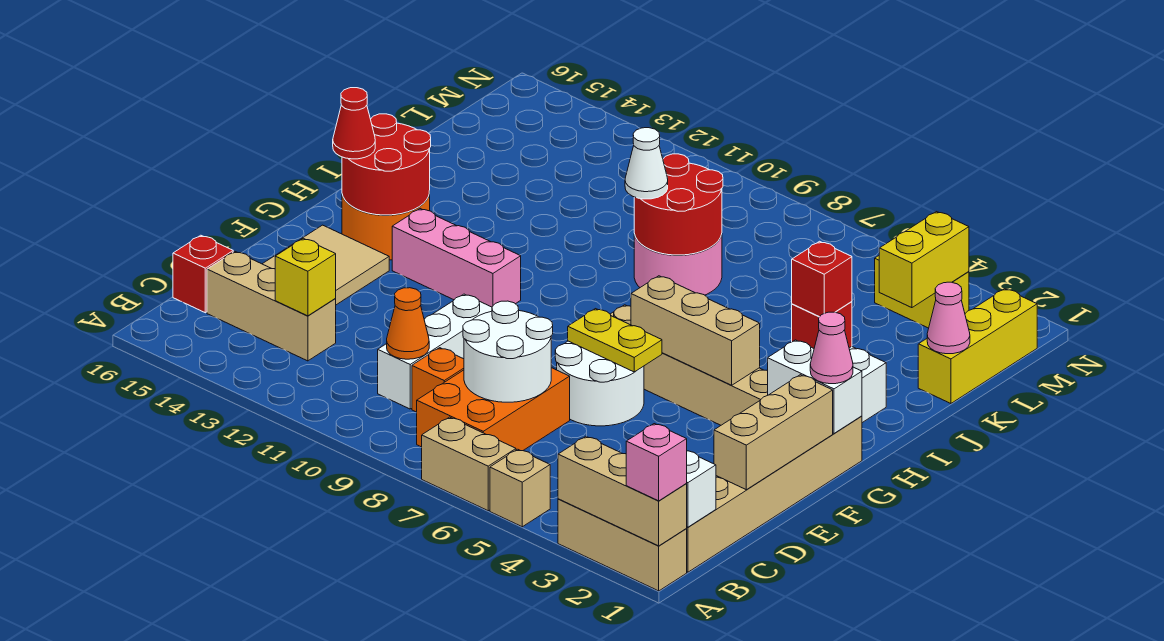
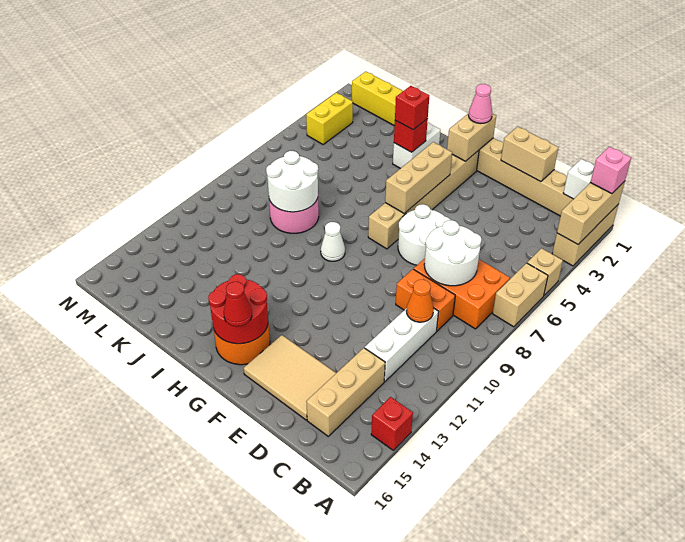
orange brick C9 level 1 -> orange brick C9:D9 level 1
white brick C10:E10 level 1 -> white brick C10:C12 level 1
yellow brick C13 level 2 -> none
red brick C16 level 1 -> red brick A14 level 1
tan brick D1:F1 level 2 -> tan brick D1:E1 level 2
yellow plate F6:F7 level 2 -> none
white brick G1:G2 level 2 -> tan brick G1:G2 level 2
pink brick G11:G13 level 1 -> none
red round brick J8:K9 level 2 -> white round brick J8:K9 level 2
white cone J9 level 3 -> white cone H9 level 1
pink cone K1 level 2 -> none
yellow brick L3:M3 level 2 -> none

